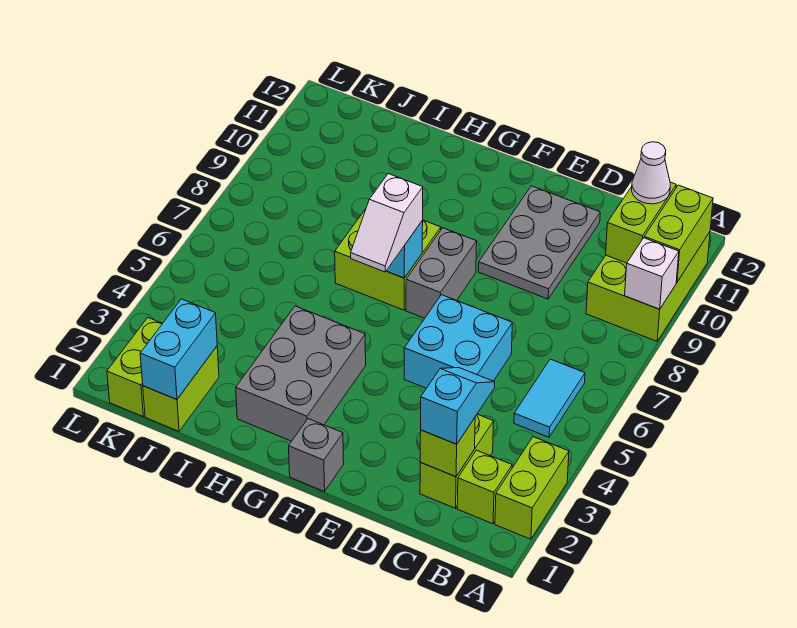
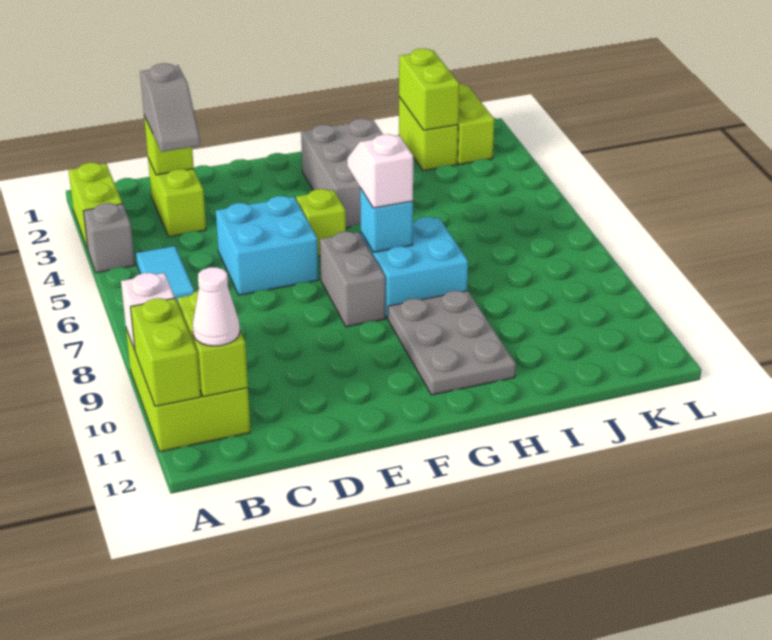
lime brick B2 level 1 -> lime brick F5 level 1
cyan slope C2:C3 level 3 top 2 -> grey slope C2:C3 level 3 top 2
grey plate D9:E11 level 1 -> grey plate G9:H11 level 1
grey brick F1 level 1 -> grey brick A4 level 1
lime brick G7:H8 level 1 -> cyan brick G7:H8 level 1
cyan brick J1:J2 level 2 -> lime brick J1:J2 level 2

